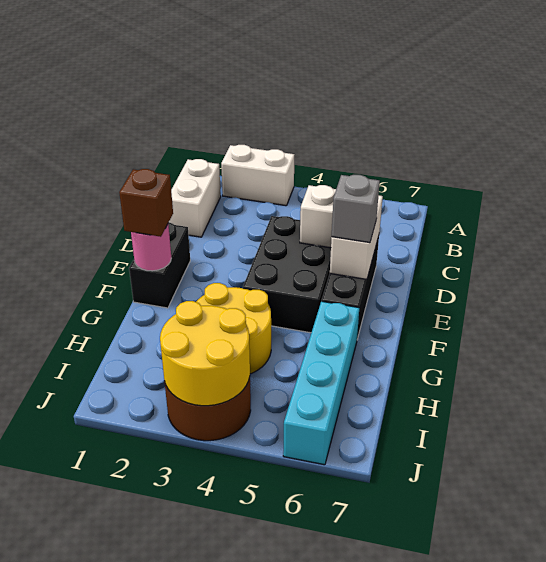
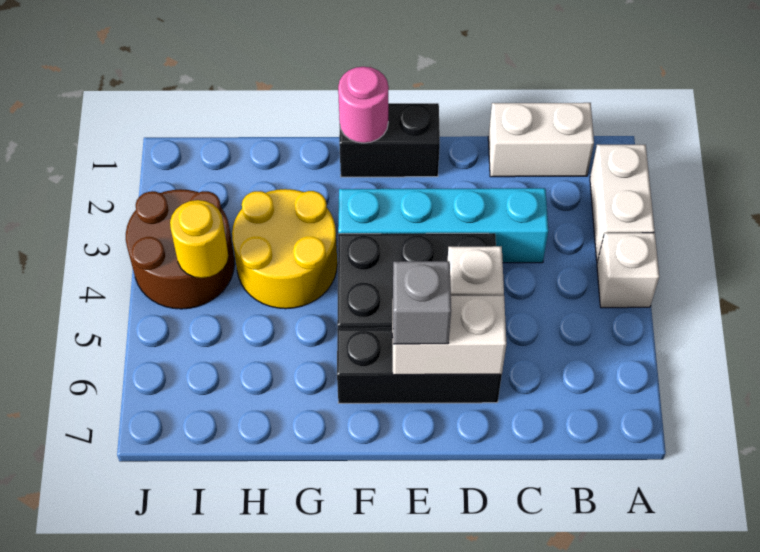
none -> white brick A4 level 1
brown brick F1 level 3 -> none
cyan brick G6:J6 level 1 -> cyan brick C3:F3 level 1
yellow round brick I3:J4 level 2 -> yellow round brick I4 level 2

